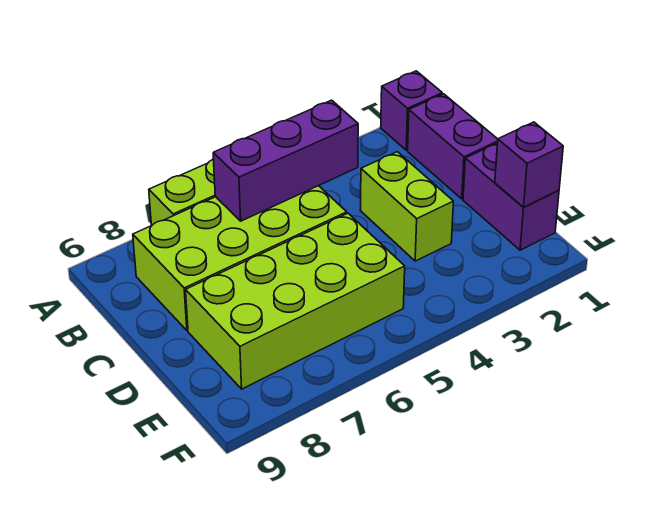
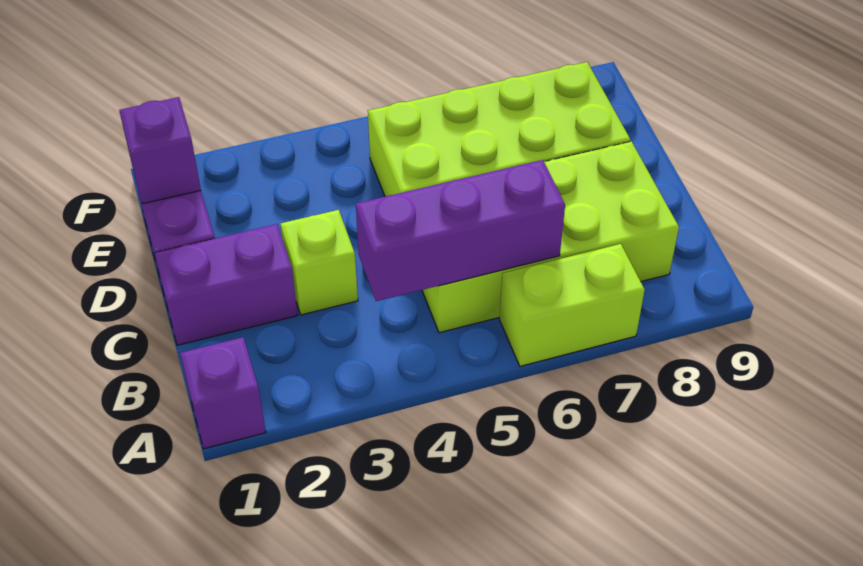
purple brick B1:C1 level 1 -> purple brick C1:C2 level 1
lime brick C3:D3 level 1 -> lime brick C3 level 1

